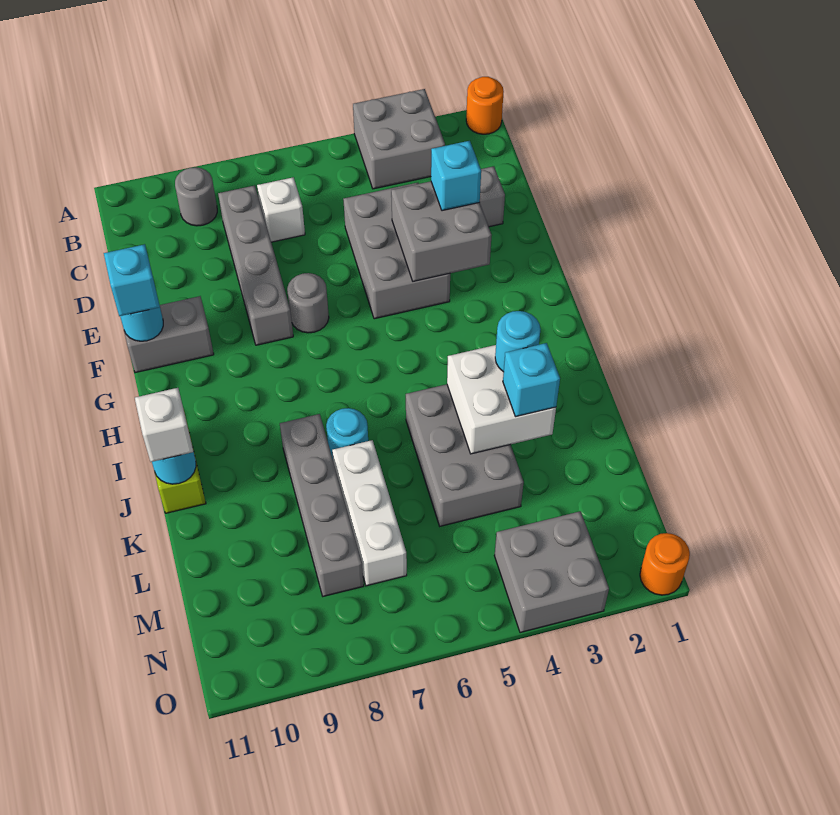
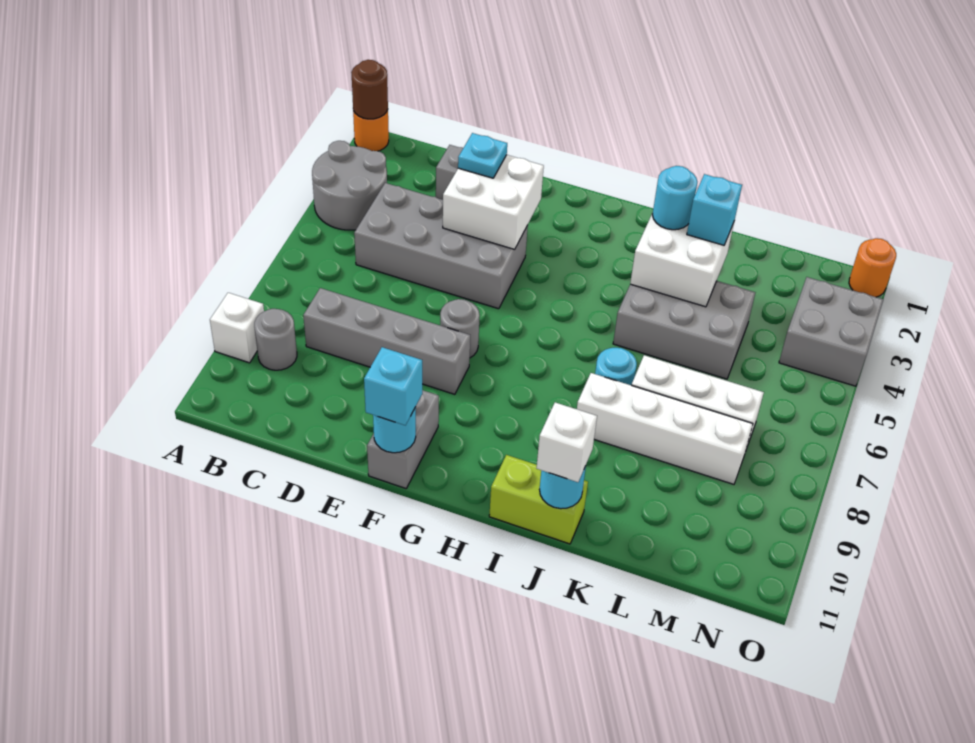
none -> brown round brick A1 level 2
grey brick A3:B4 level 1 -> grey round brick A3:B4 level 1
white brick C7 level 1 -> white brick A9 level 1
grey brick D4:F5 level 1 -> grey brick C4:F5 level 1
grey brick E3:F4 level 2 -> white brick E3:F4 level 2
cyan brick E3 level 3 -> cyan plate E3 level 3
grey brick J8:M8 level 1 -> white brick J8:M8 level 1

